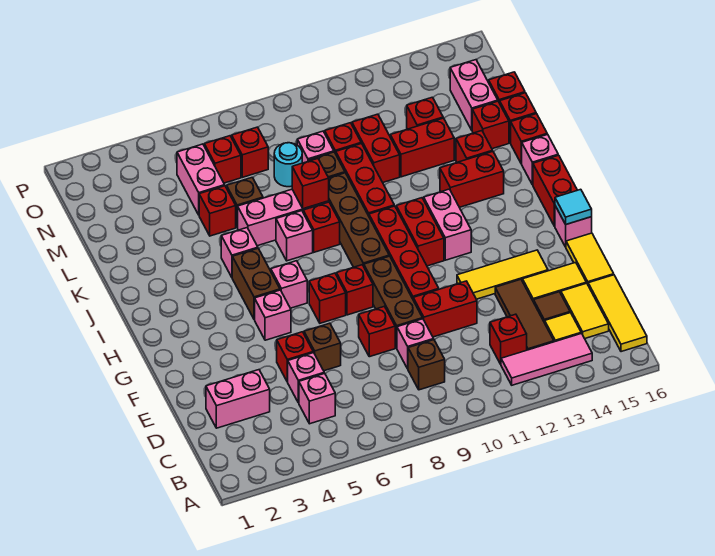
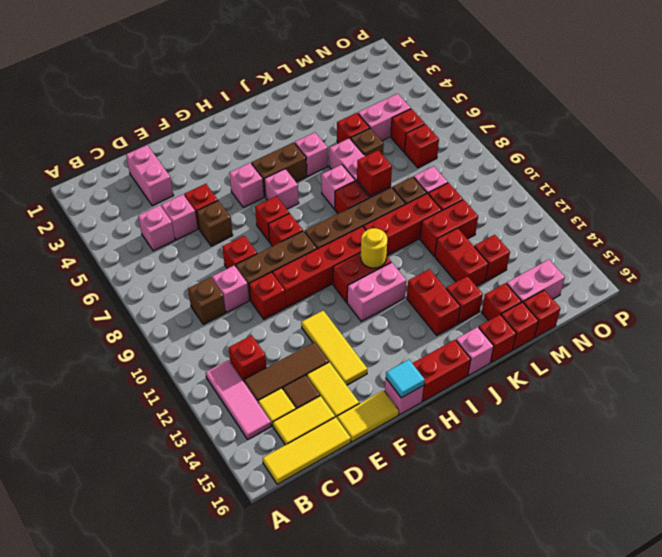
red brick E10:E11 level 1 -> red brick E10 level 1
none -> yellow round brick I11 level 2
cyan round brick M8 level 1 -> none

